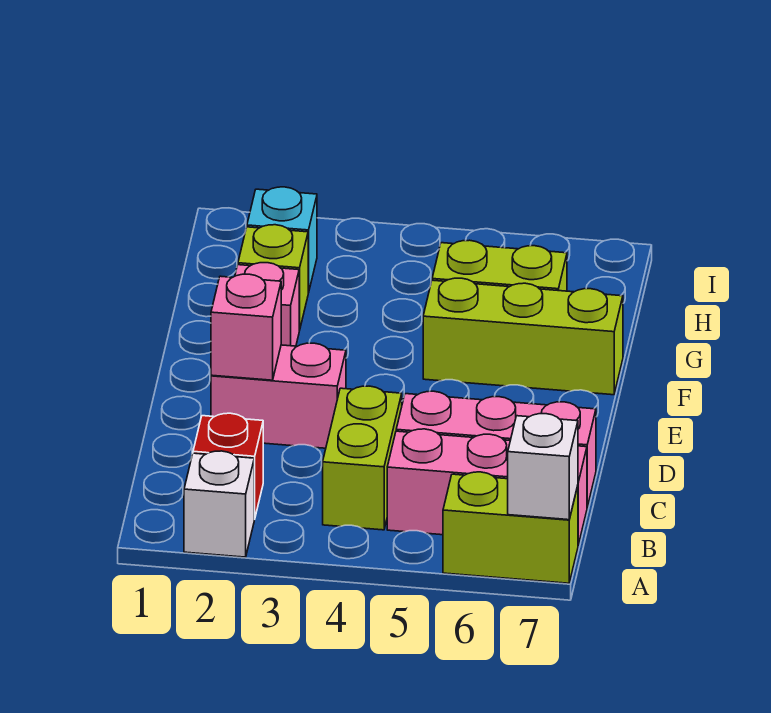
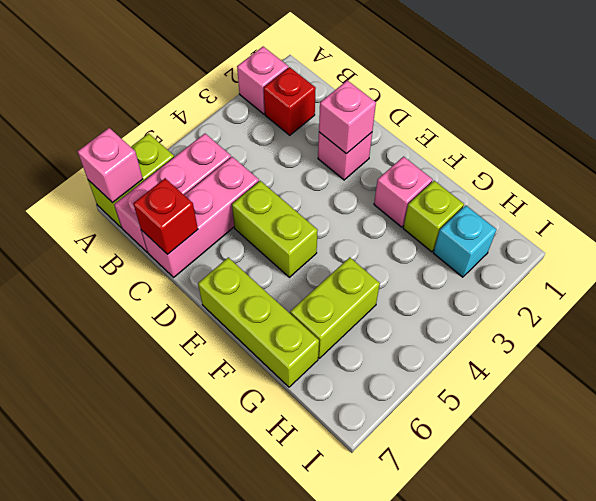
white brick A2 level 1 -> pink brick A2 level 1
white brick A7 level 2 -> pink brick A7 level 2
lime brick B4:C4 level 1 -> lime brick D5:E5 level 1
none -> red brick C7 level 2
pink brick D2:D3 level 1 -> pink brick D2 level 1
lime brick F5:F7 level 1 -> lime brick E7:G7 level 1

